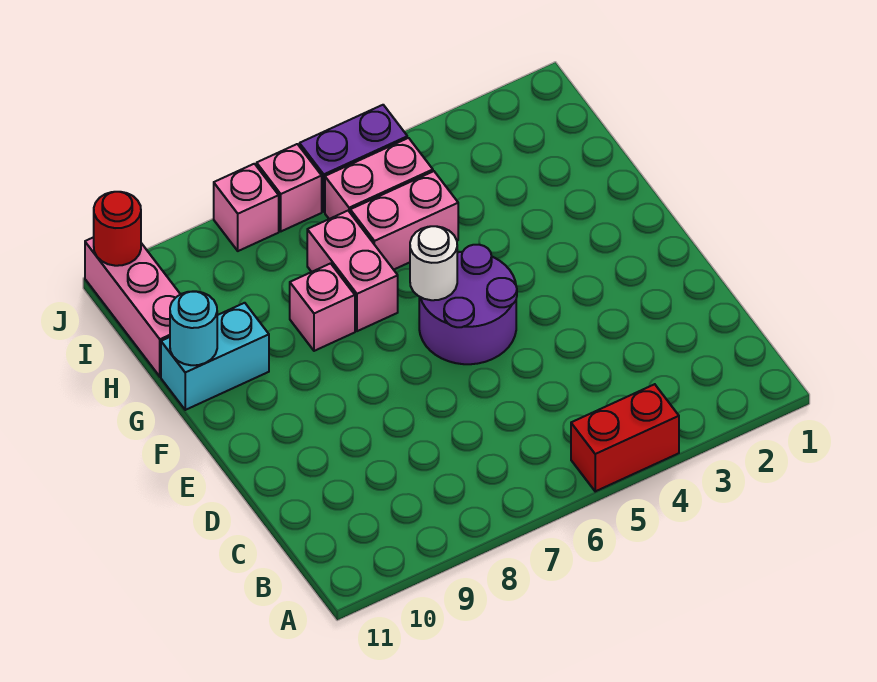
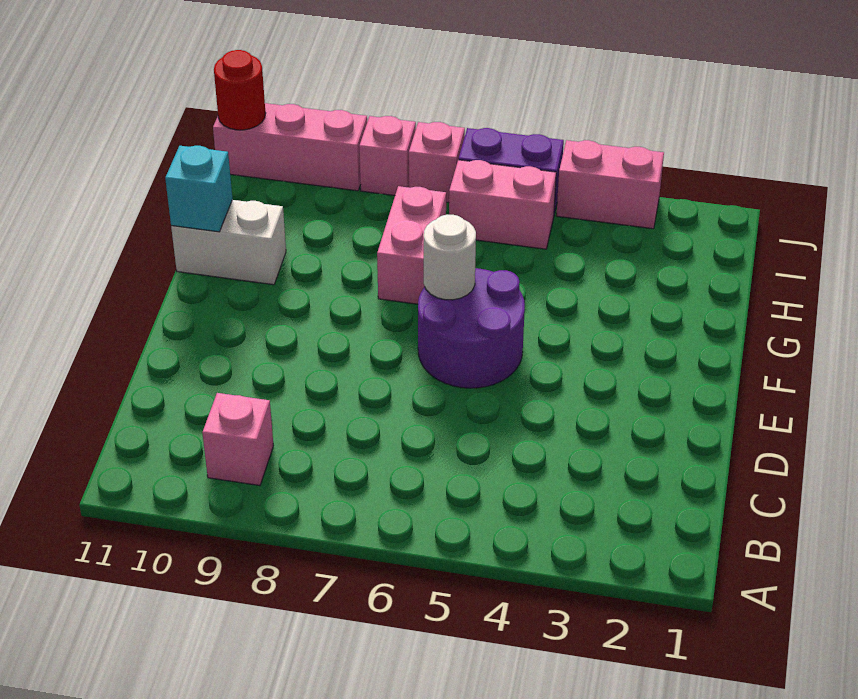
red brick A4:A5 level 1 -> none
pink brick G8 level 1 -> pink brick B9 level 1
cyan brick G10:G11 level 1 -> white brick G10:G11 level 1
cyan round brick G11 level 2 -> cyan brick G11 level 2
pink brick H5:H6 level 1 -> pink brick J3:J4 level 1
pink brick H11:J11 level 1 -> pink brick J9:J11 level 1

